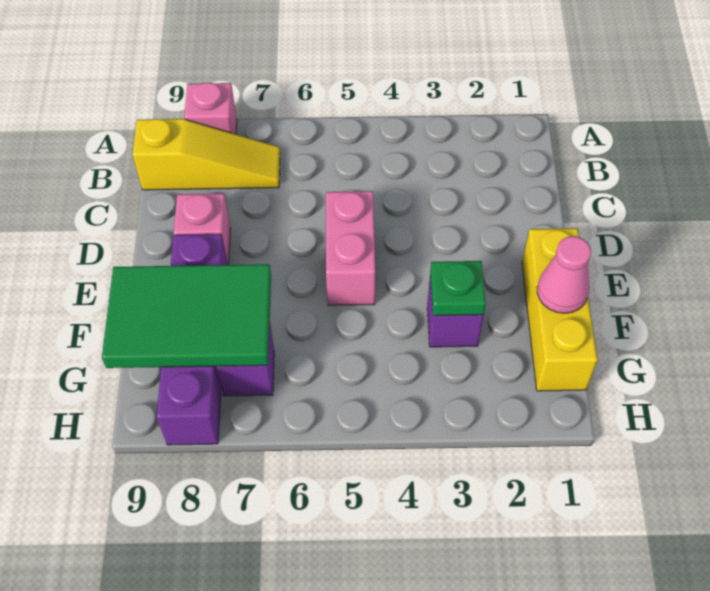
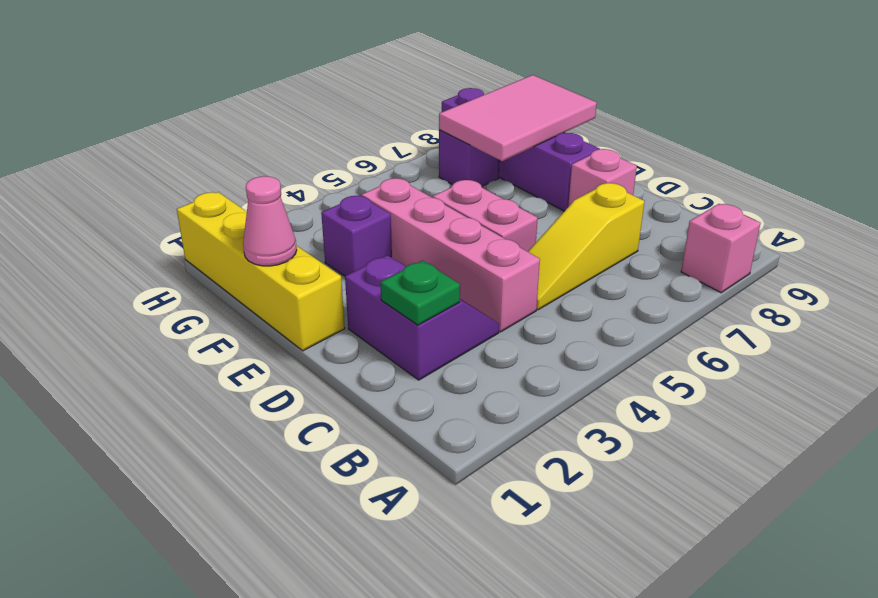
yellow slope B7:B9 level 1 top 9 -> yellow slope C5:C7 level 1 top 7
none -> purple slope C2:D3 level 1 top 2
none -> pink brick C4:F4 level 1
yellow brick E1:G1 level 1 -> yellow brick E1:H1 level 1
green plate F3 level 2 -> green plate C2 level 2
green tile F7:G9 level 2 -> pink tile F7:G9 level 2

